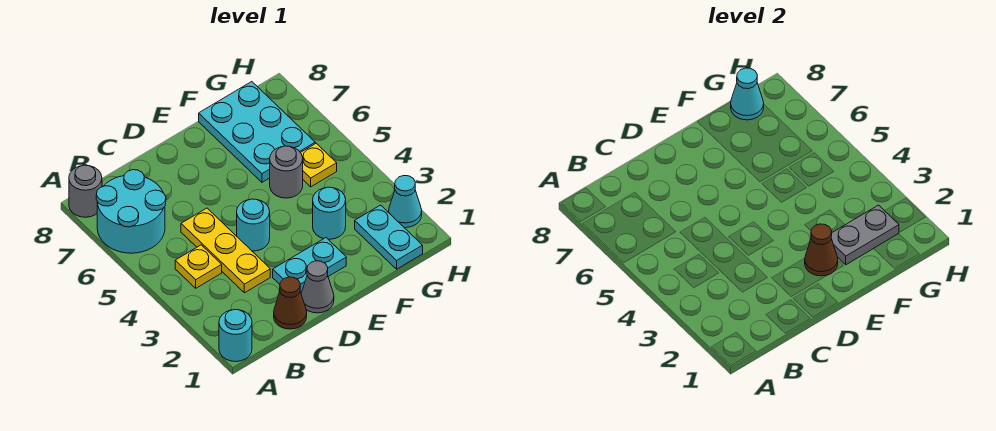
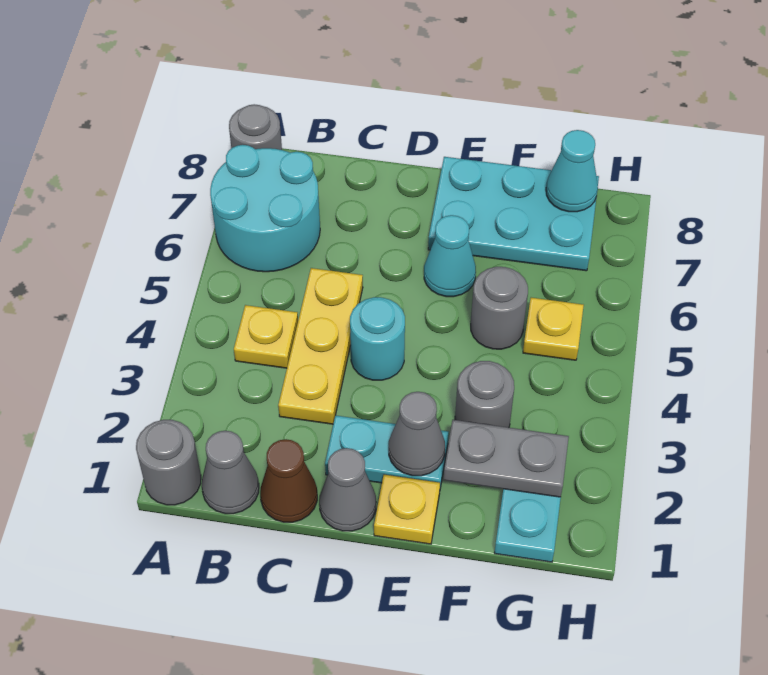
cyan round brick A1 level 1 -> grey round brick A1 level 1
none -> grey cone B1 level 1
none -> yellow plate E1 level 1
brown cone E2 level 2 -> grey cone E2 level 2
cyan round brick F3 level 1 -> grey round brick F3 level 1
cyan plate F6:G8 level 1 -> cyan plate E7:G8 level 1
cyan cone H2 level 1 -> cyan cone E6 level 1

